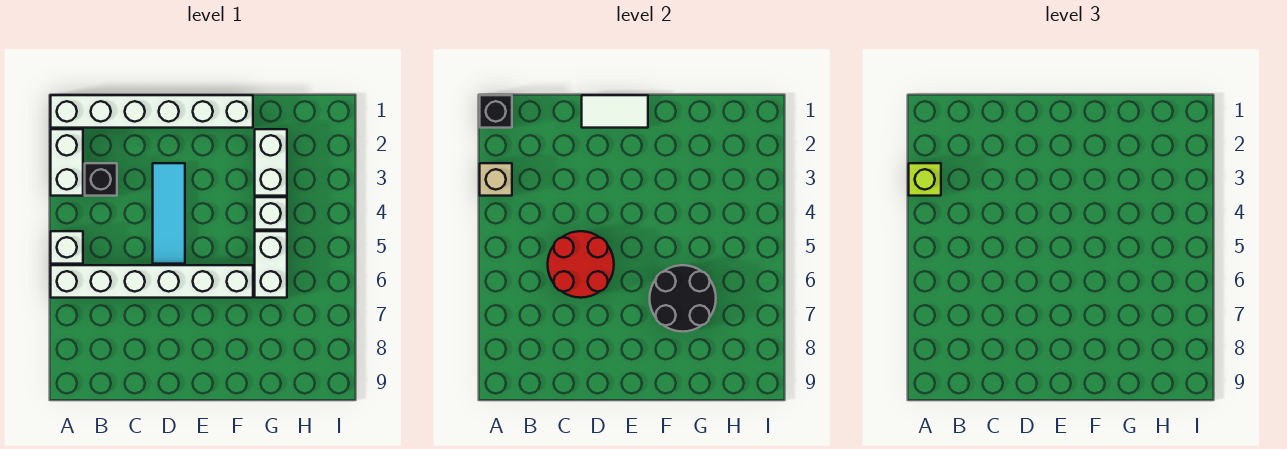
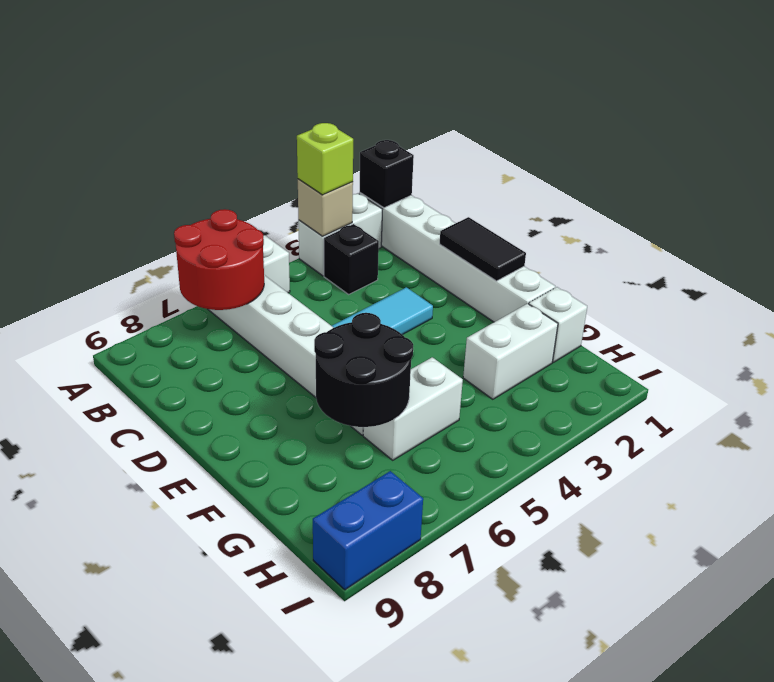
red round brick C5:D6 level 2 -> red round brick A6:B7 level 2
white tile D1:E1 level 2 -> black tile D1:E1 level 2
white brick G4 level 1 -> white brick G1 level 1
none -> blue brick I8:I9 level 1

